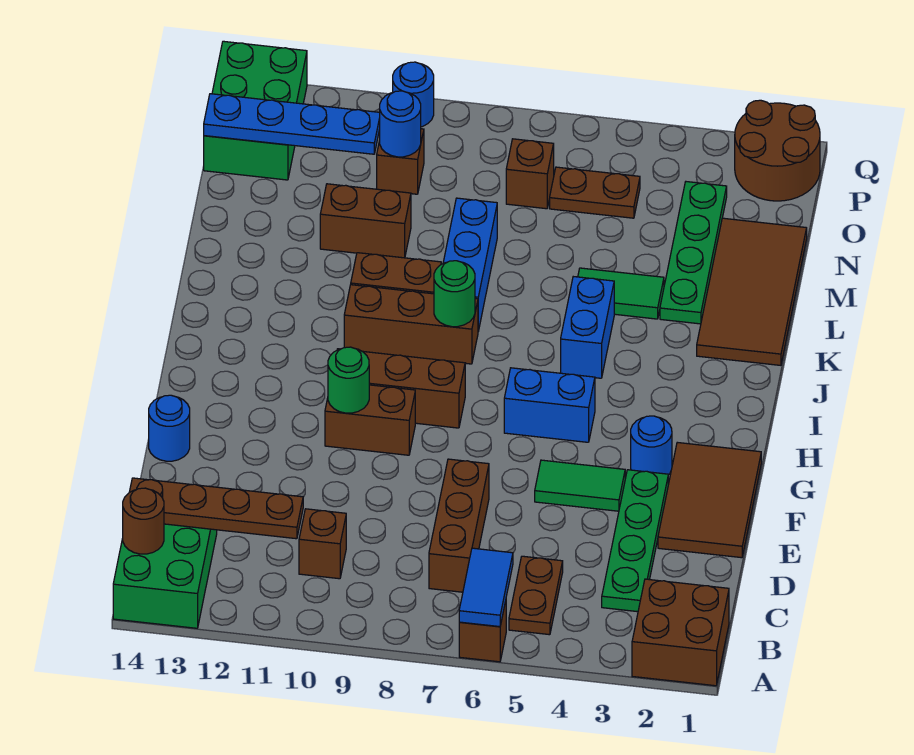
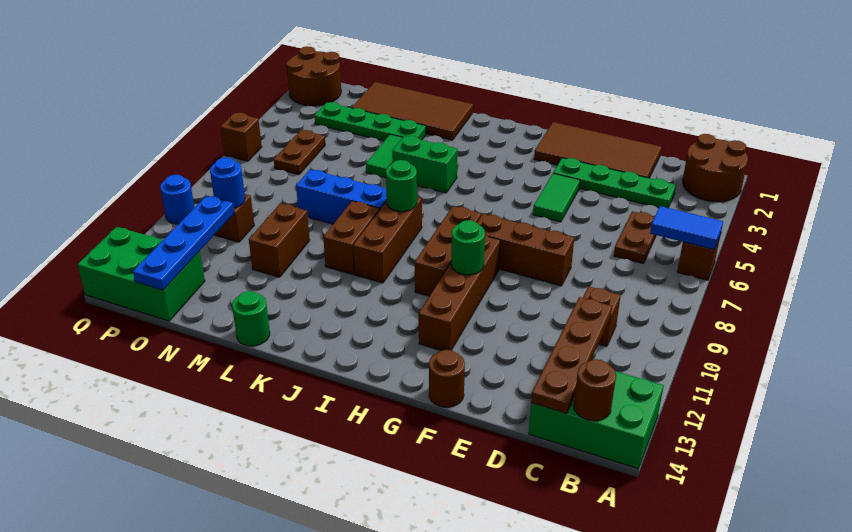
brown brick A1:B2 level 1 -> brown round brick A1:B2 level 1
brown plate B5:C5 level 1 -> brown plate C5:C6 level 1
brown brick C7:E7 level 1 -> brown brick E8:G8 level 1
brown tile E1:G2 level 1 -> brown tile D1:G2 level 1
blue round brick F14 level 1 -> brown round brick F14 level 1
blue round brick G3 level 1 -> none
brown brick G9:G10 level 1 -> brown brick G9:G12 level 1
blue brick H5:H6 level 1 -> none
blue brick J5:K5 level 1 -> green brick J5:K5 level 1
none -> green round brick L14 level 1
brown brick O7 level 1 -> brown brick Q6 level 1

